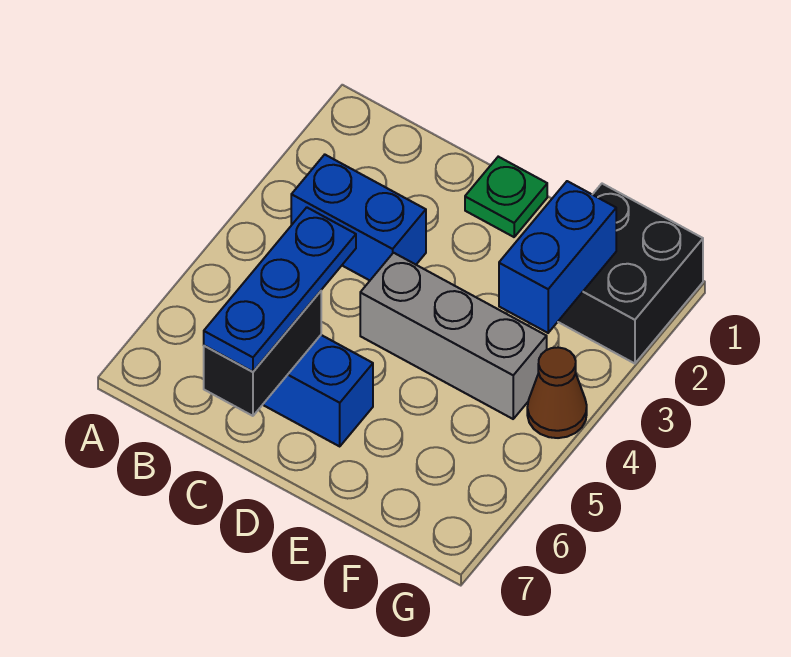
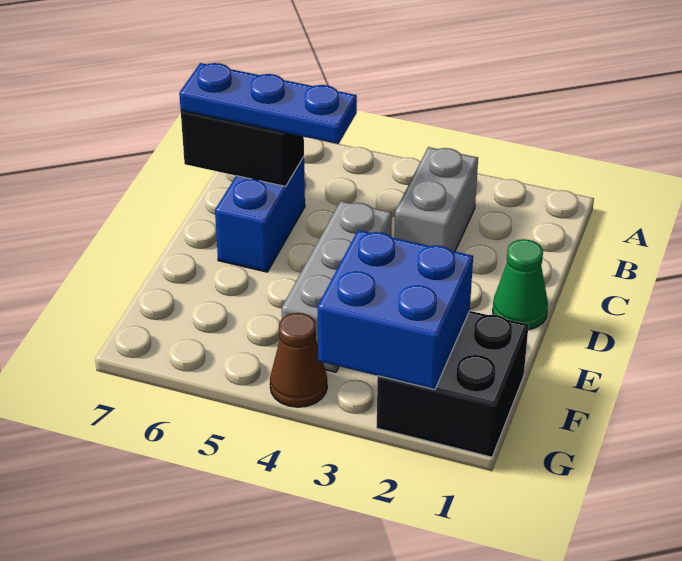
blue brick B3:C3 level 1 -> grey brick B3:C3 level 1
green plate D1 level 1 -> green cone D1 level 1
blue brick F2:F3 level 2 -> blue brick F2:G3 level 2

